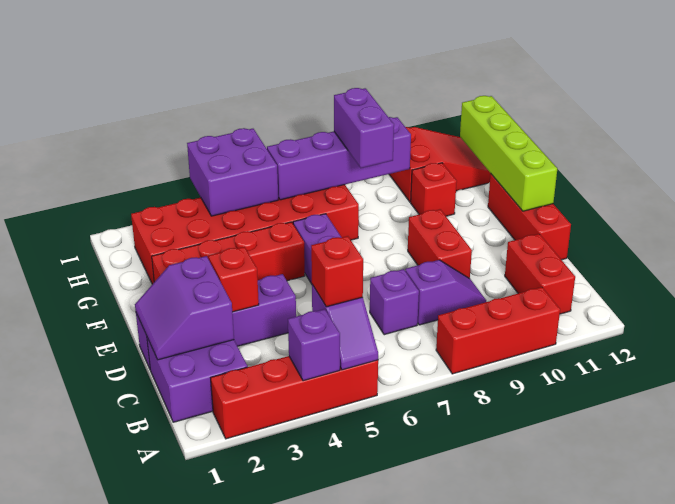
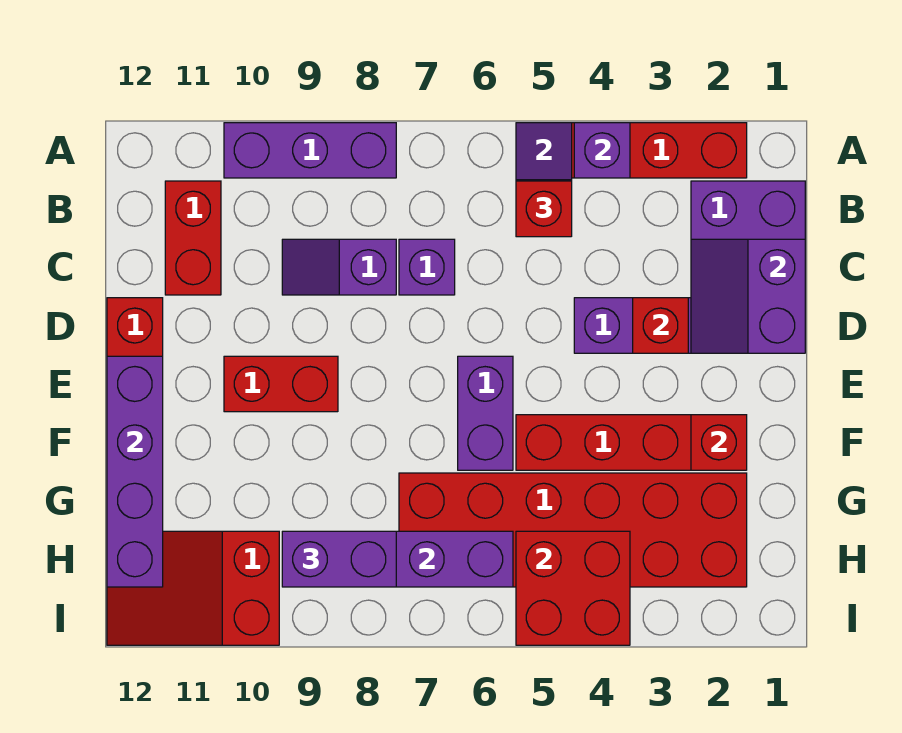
red brick A8:A10 level 1 -> purple brick A8:A10 level 1
purple slope C1:D2 level 2 top 2 -> purple slope C1:D2 level 2 top 1
red brick D9:E9 level 1 -> red brick E9:E10 level 1
lime brick E12:H12 level 2 -> purple brick E12:H12 level 2
purple brick G8:H8 level 3 -> purple brick H8:H9 level 3
red brick G10 level 1 -> red brick F2 level 2
purple brick H4:I5 level 2 -> red brick H4:I5 level 2

